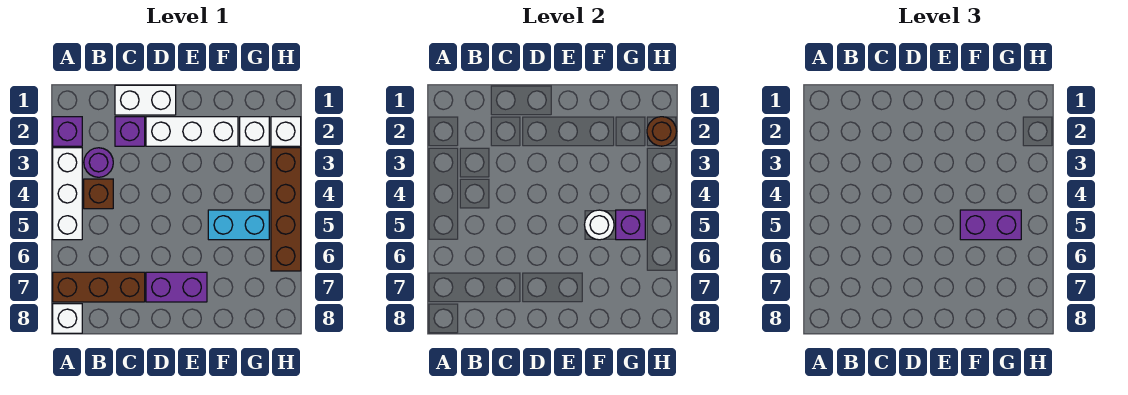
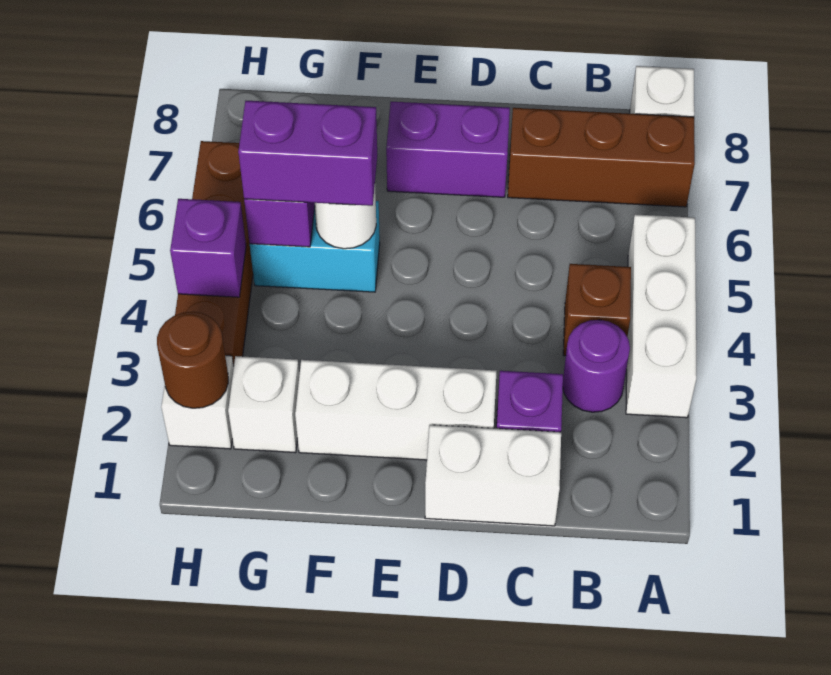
purple brick A2 level 1 -> purple brick H4 level 2

